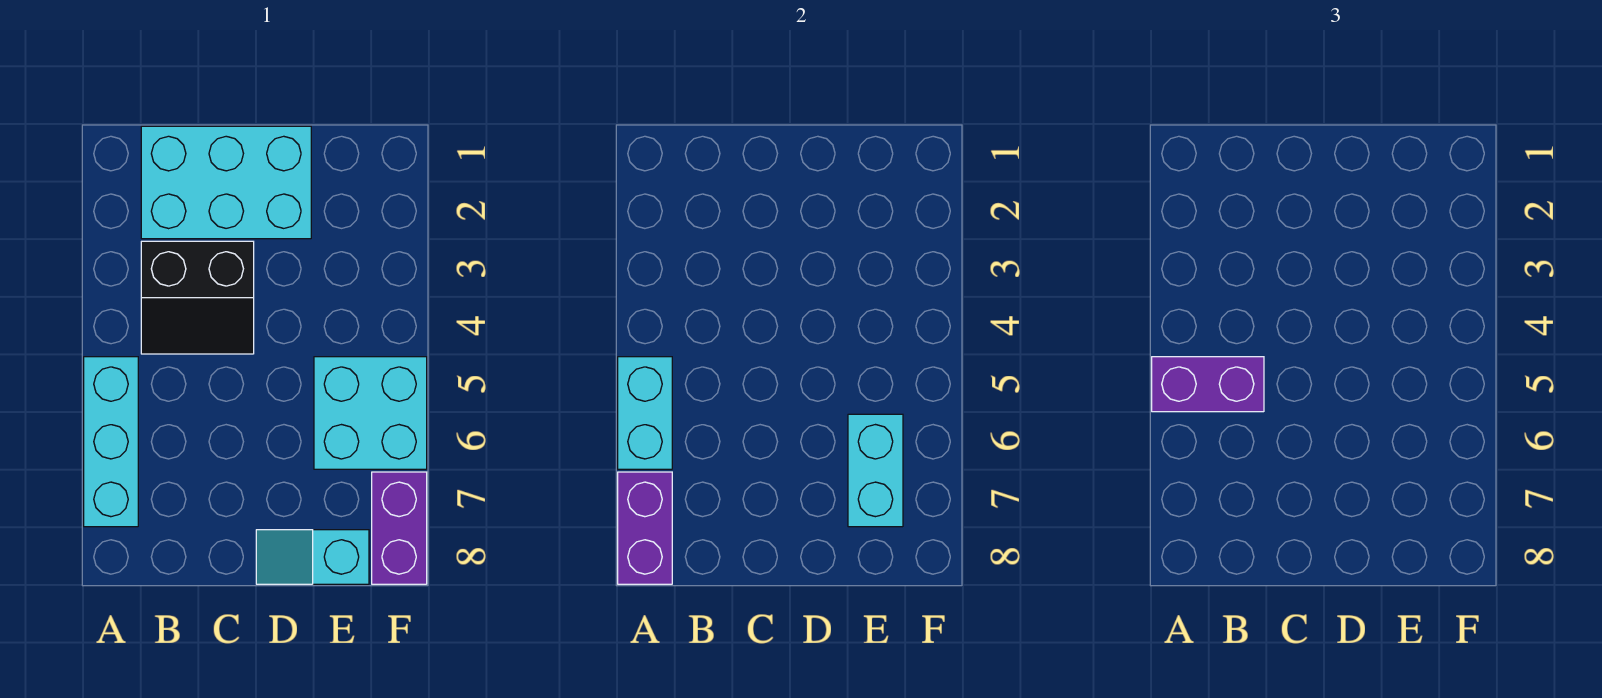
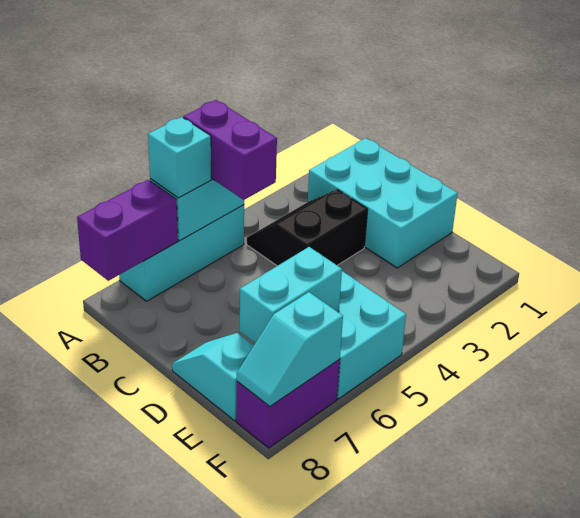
none -> cyan brick A6 level 3
black slope B3:C4 level 1 top 3 -> black slope B3:C4 level 1 top C
none -> cyan slope F7:F8 level 2 top 7

